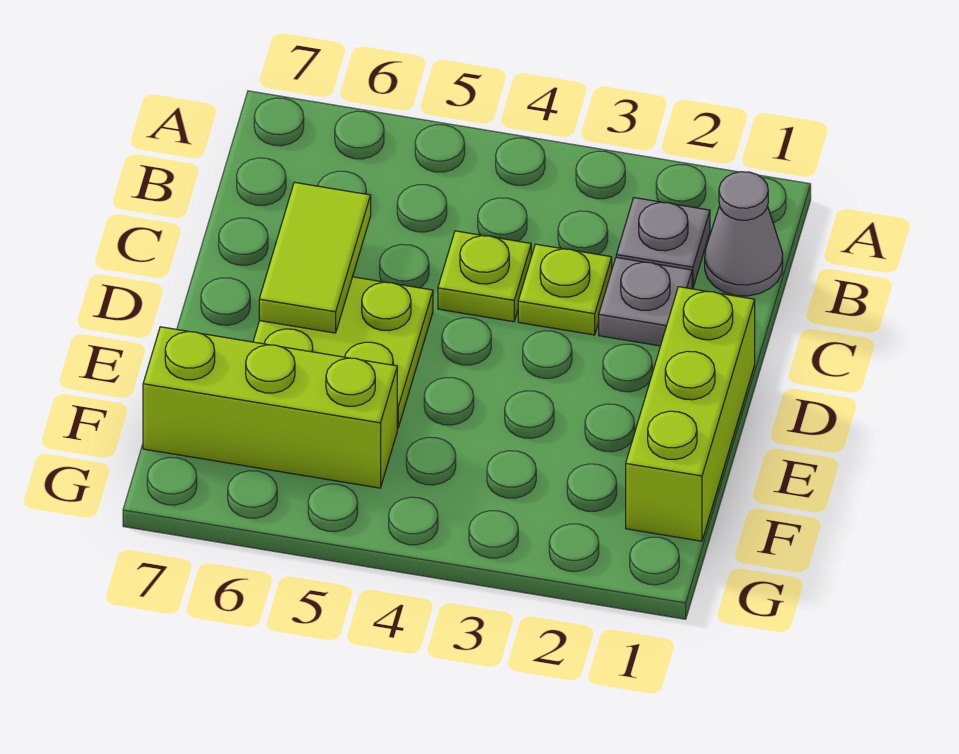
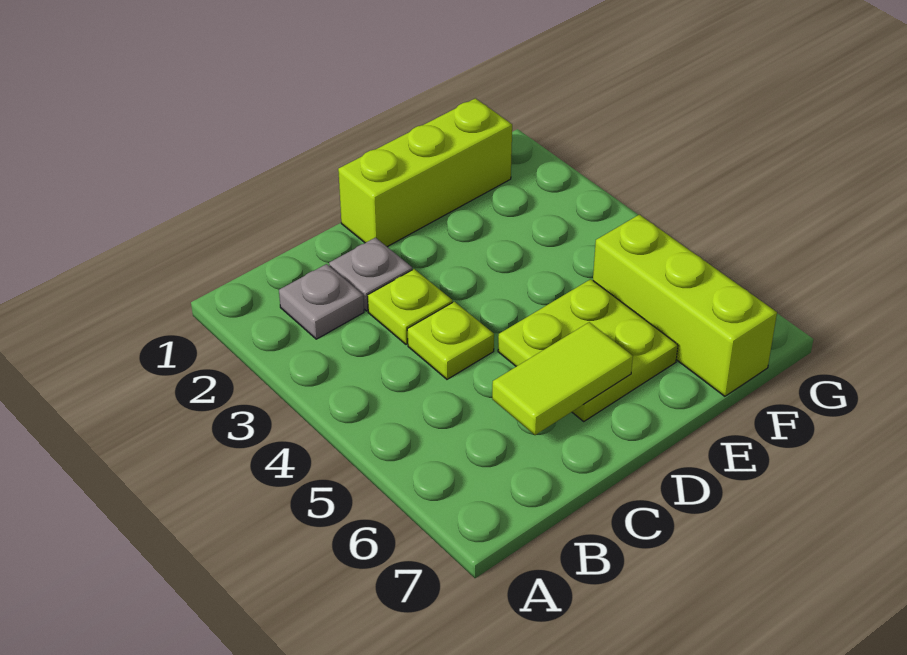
grey cone B1 level 1 -> none

